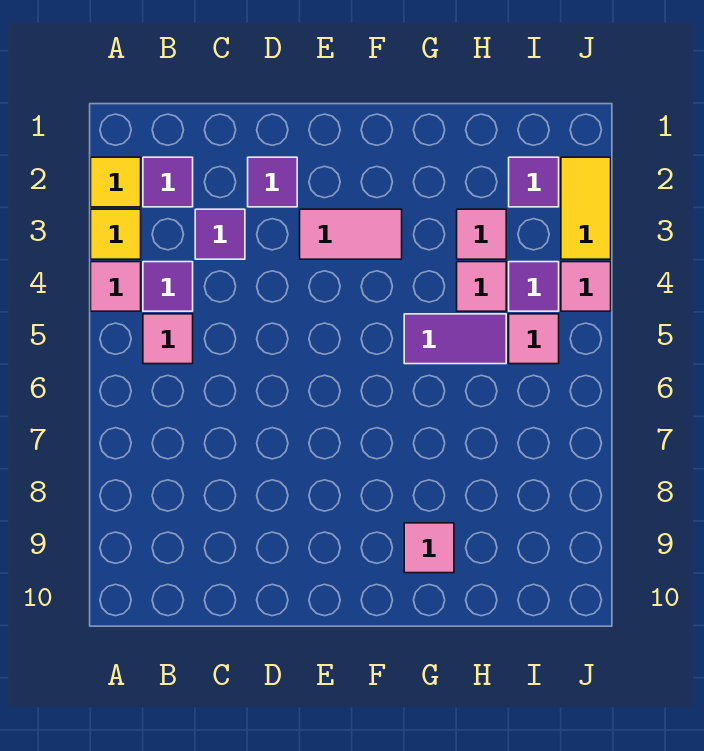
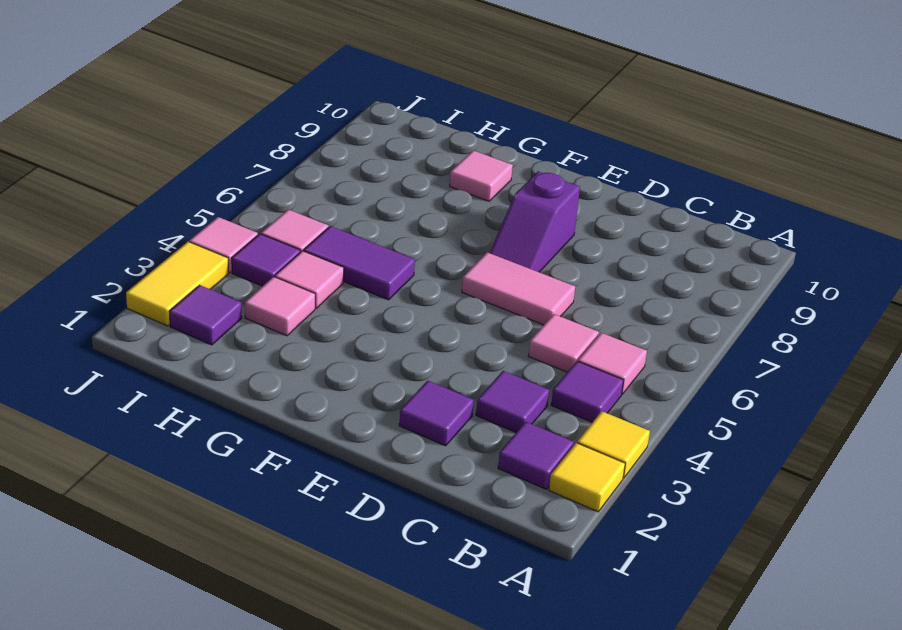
pink tile A4 level 1 -> pink tile C5 level 1
pink tile E3:F3 level 1 -> pink tile D6:E6 level 1
none -> purple slope E7:E8 level 1 top 8

